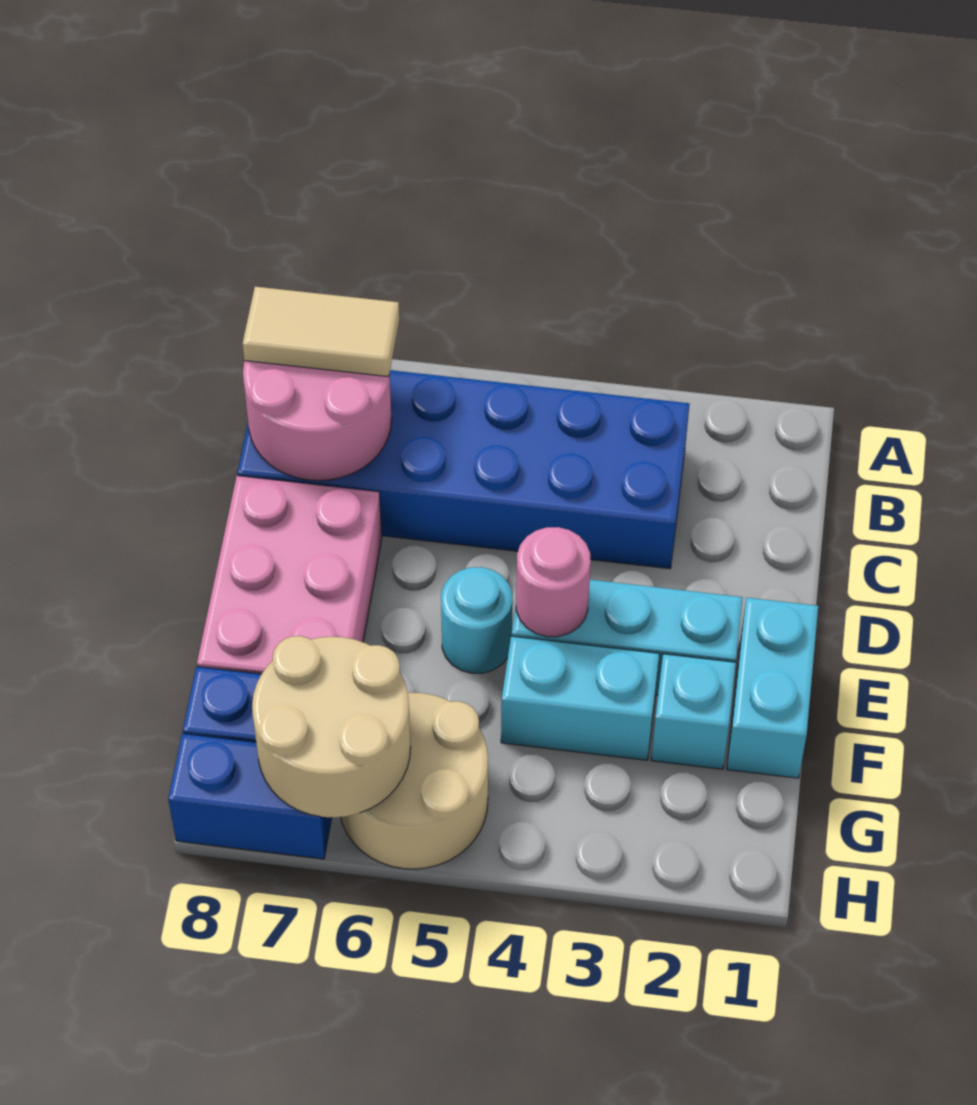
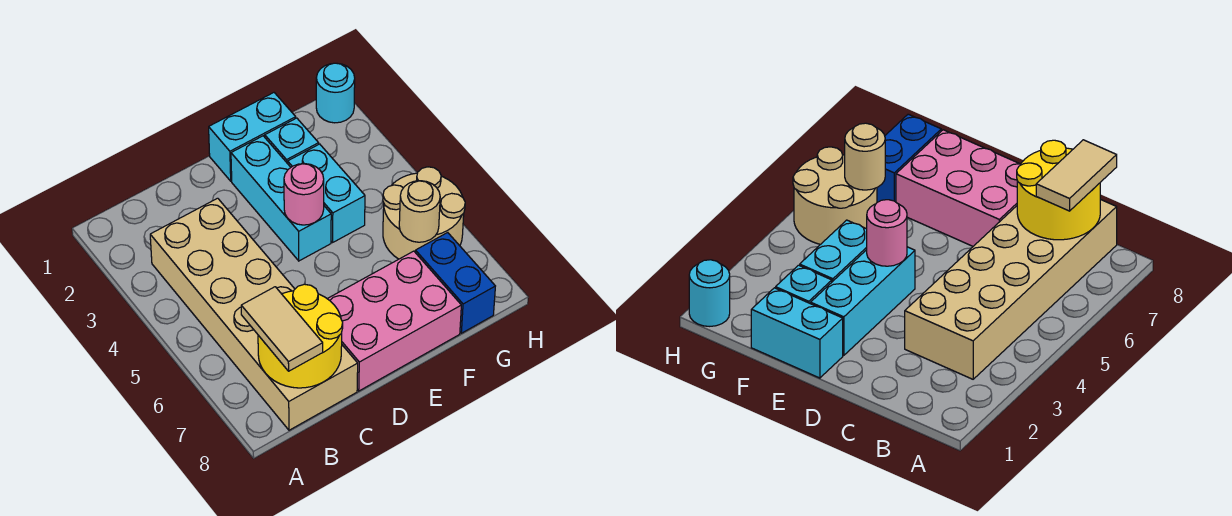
blue brick B3:C8 level 1 -> tan brick B3:C8 level 1
pink round brick B7:C8 level 2 -> yellow round brick B7:C8 level 2
cyan round brick E5 level 1 -> cyan round brick H1 level 1
tan round brick G6:H7 level 2 -> tan round brick G6 level 2
blue brick H7:H8 level 1 -> none

